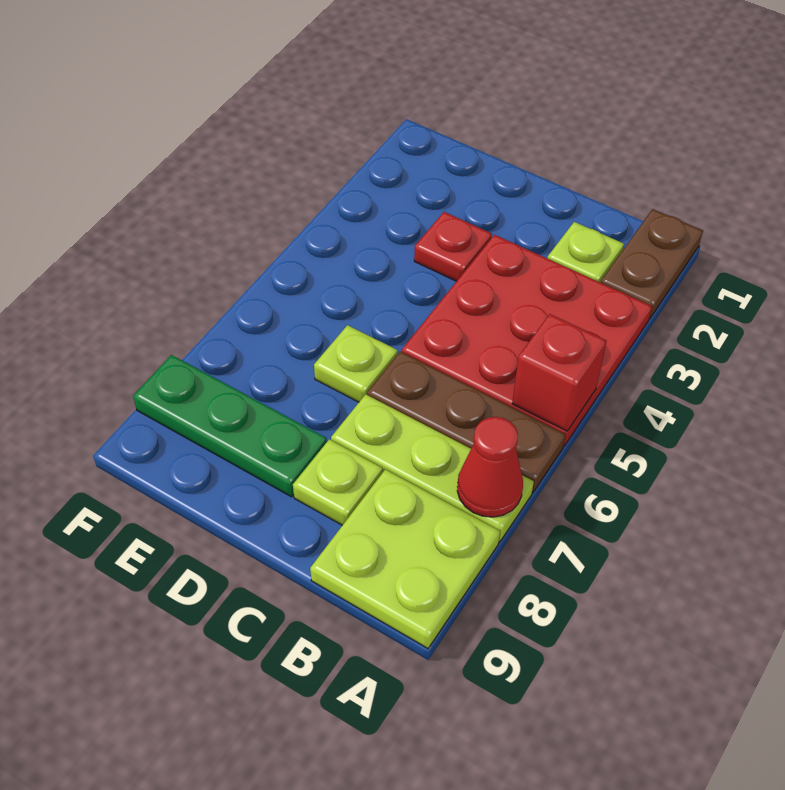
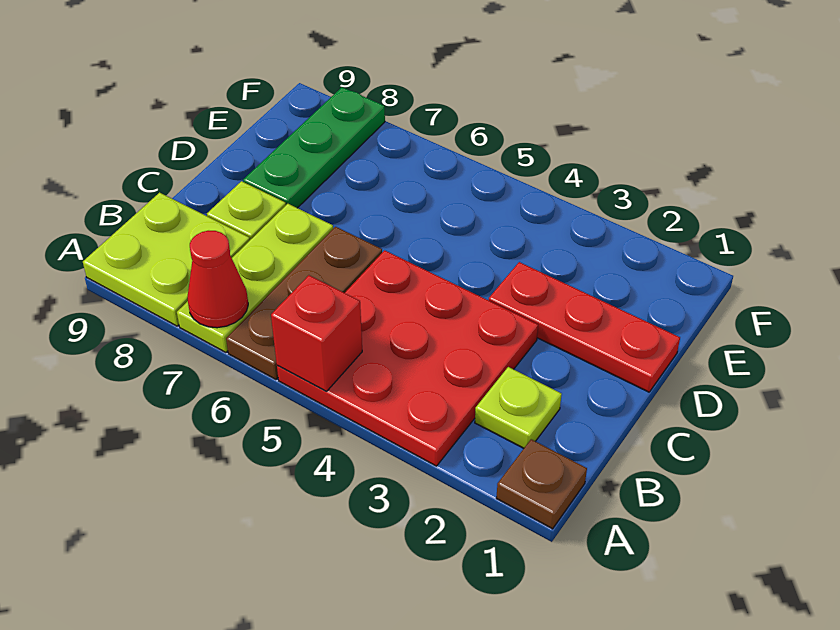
brown plate A1:A2 level 1 -> brown plate A1 level 1
red plate D3 level 1 -> red plate D1:D3 level 1
lime plate D6 level 1 -> none

